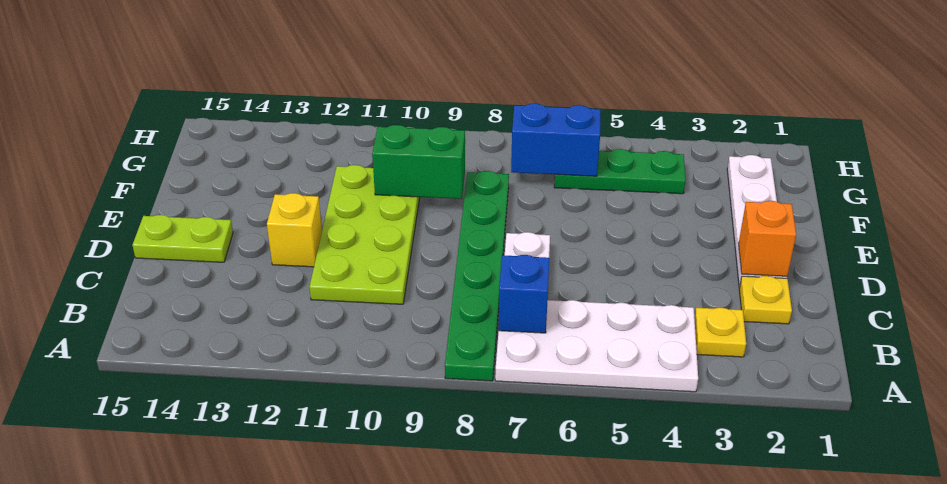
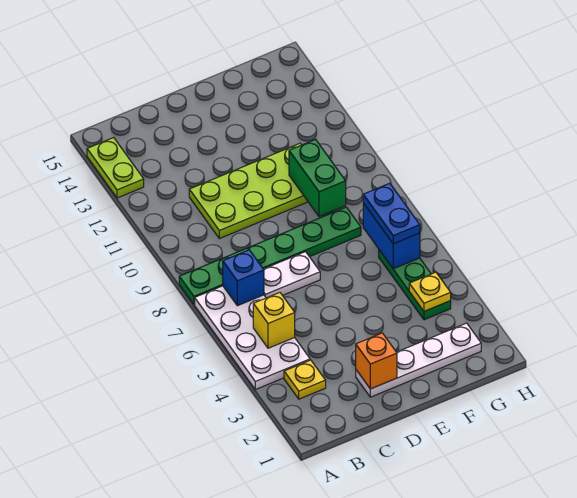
yellow plate C2 level 1 -> yellow plate G4 level 2
yellow brick D12 level 1 -> yellow brick B5 level 2
lime plate D14:D15 level 1 -> lime plate A13:A14 level 1
none -> blue plate G6:G7 level 3

